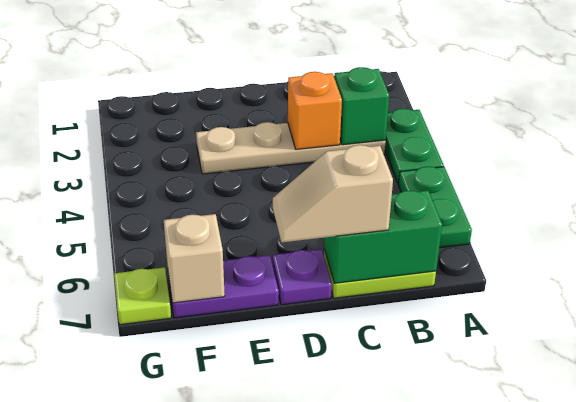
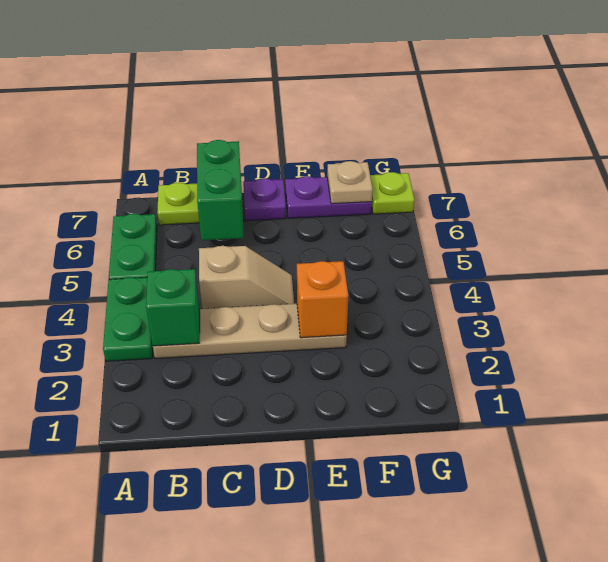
green brick B7:C7 level 2 -> green brick C6:C7 level 2
orange brick C3 level 2 -> orange brick E3 level 2
tan slope C7:D7 level 3 top C -> tan slope C4:D4 level 1 top C
tan brick F7 level 2 -> tan plate F7 level 2

